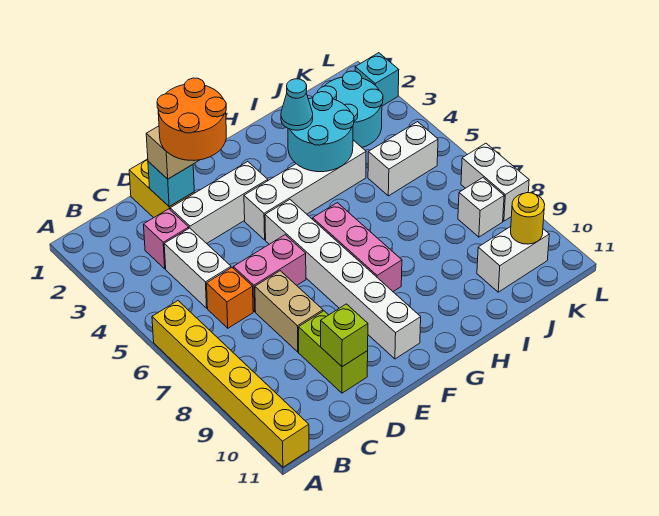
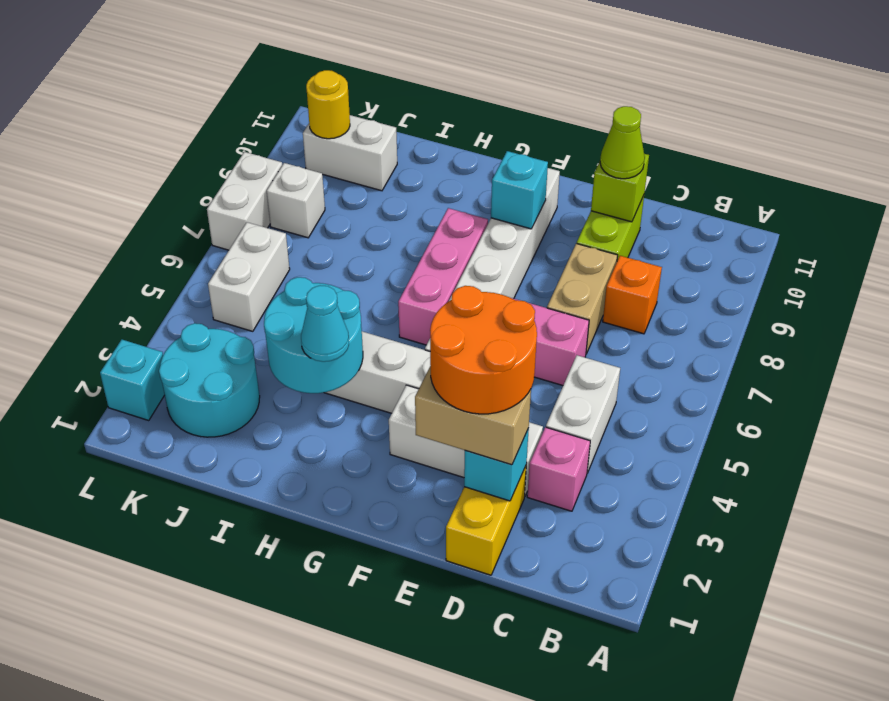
yellow brick A6:A11 level 1 -> none
orange brick C6 level 1 -> orange brick C8 level 1
none -> lime cone D10 level 3
none -> cyan brick F9 level 2
white brick J5:K5 level 1 -> white brick K5:K6 level 1

